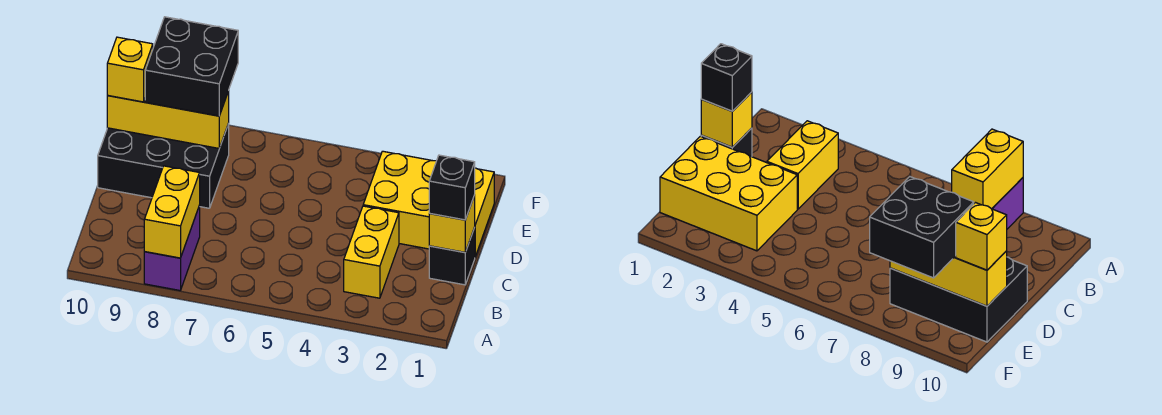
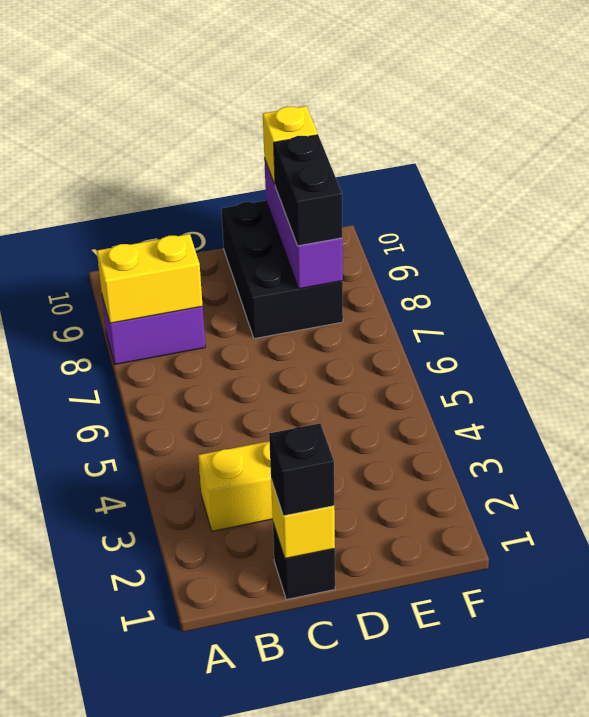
yellow brick D1:E3 level 1 -> none
yellow brick E8:E10 level 2 -> purple brick E8:E10 level 2
black brick E8:F9 level 3 -> black brick E8:E9 level 3

